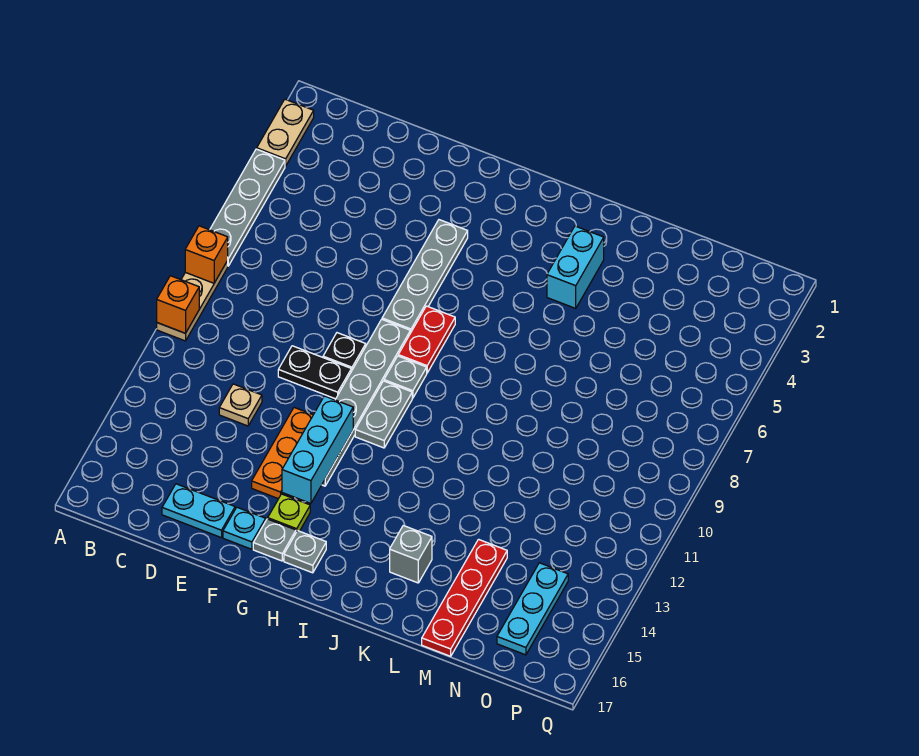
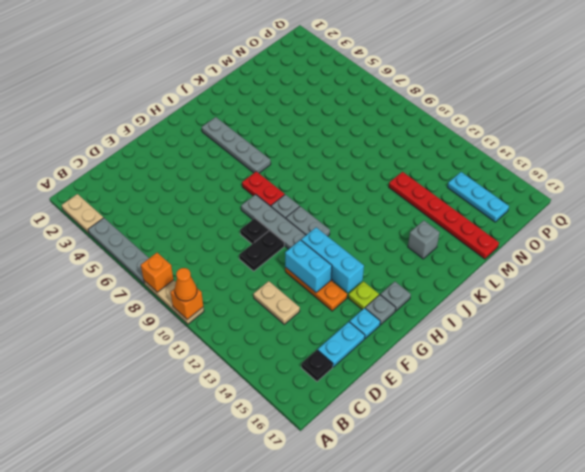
none -> orange cone A10 level 3
none -> black plate C16 level 1
tan plate D12 level 1 -> tan plate D12:D13 level 1
grey plate G4:G7 level 1 -> grey plate I3:I6 level 1
cyan brick K3:K4 level 1 -> cyan brick F12:F13 level 2
red plate M14:M17 level 1 -> red plate M12:M17 level 1

